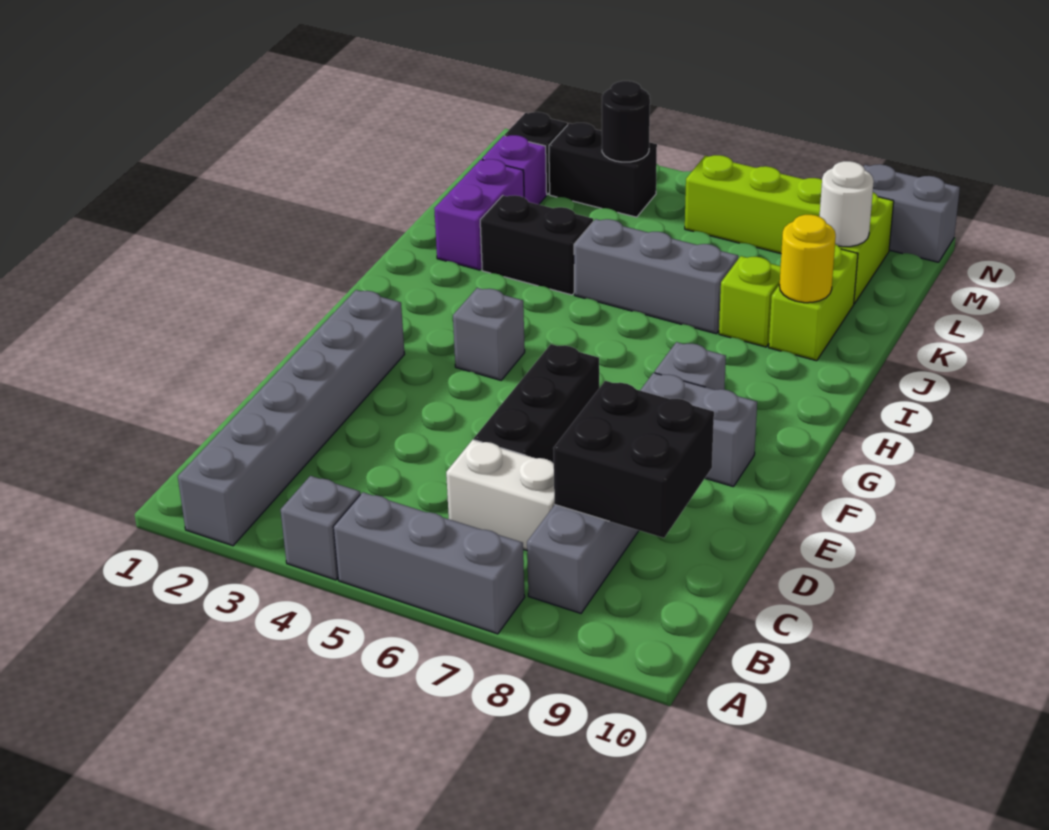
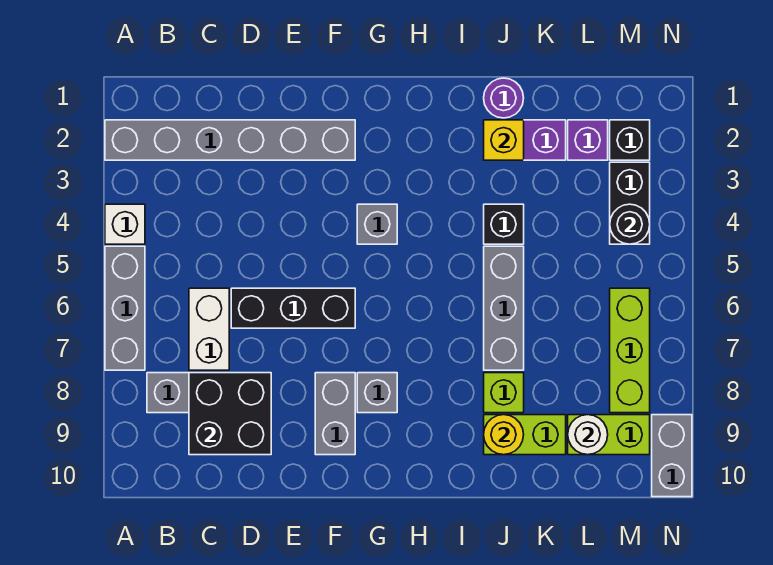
grey brick A4 level 1 -> white brick A4 level 1
none -> purple round brick J1 level 1
none -> yellow brick J2 level 2
black brick J3:J4 level 1 -> black brick J4 level 1

